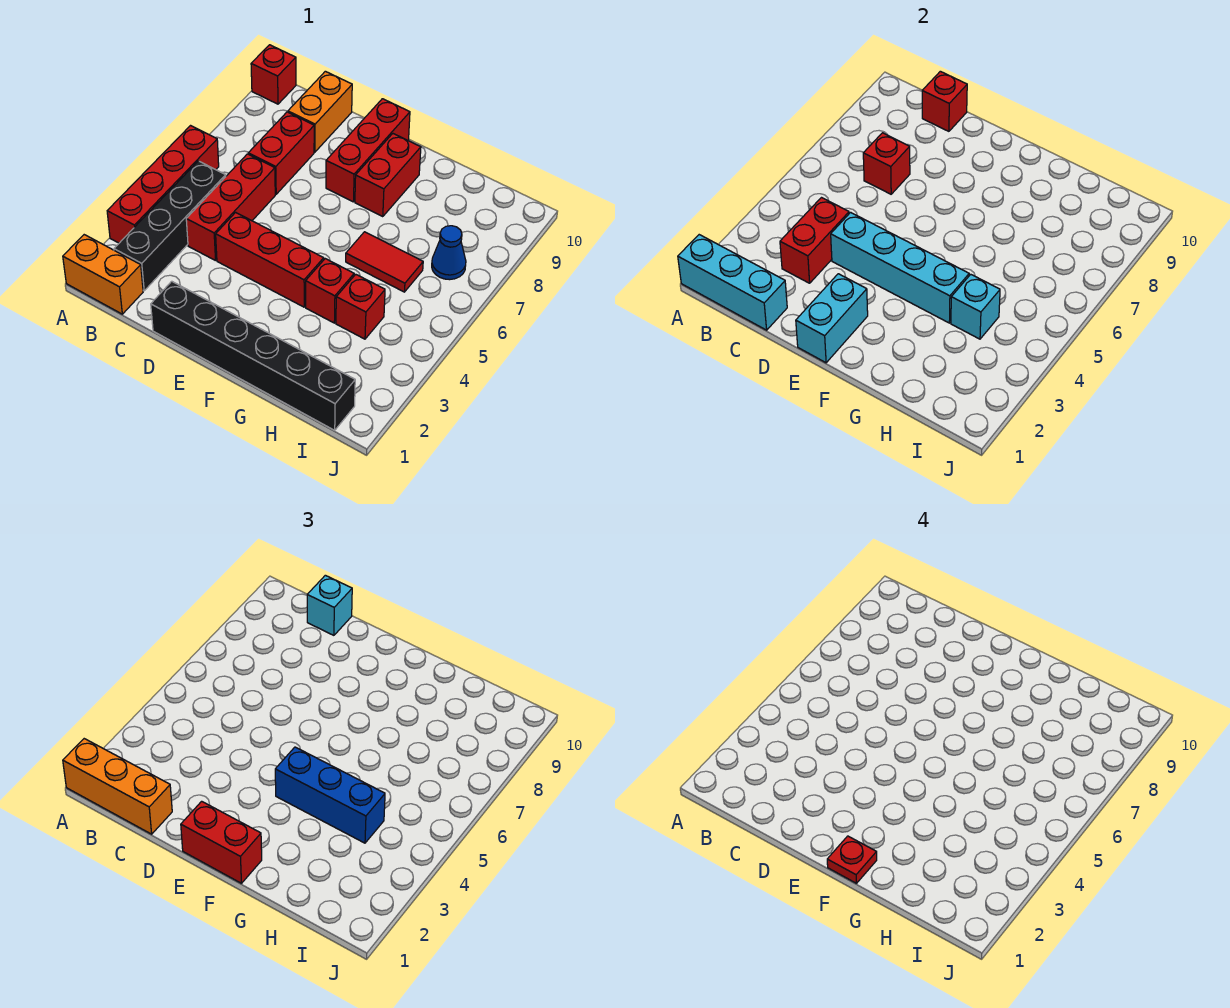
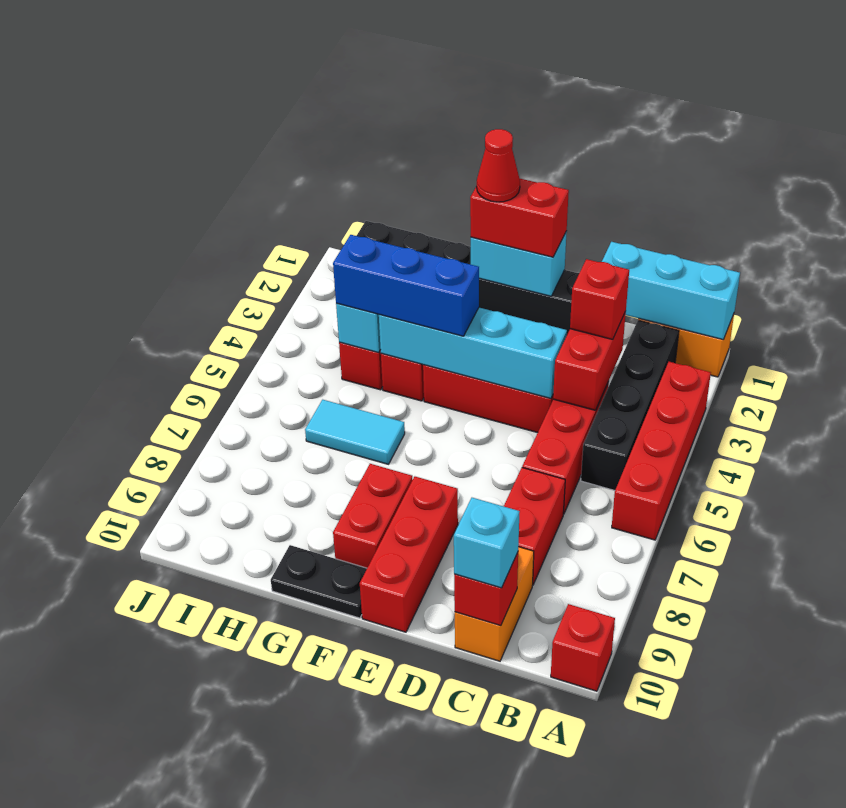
orange brick A1:C1 level 3 -> none
red brick C7 level 2 -> red brick C3 level 3
cyan brick E1:E2 level 2 -> cyan brick E1:F1 level 2
red plate F1 level 4 -> red cone F1 level 4
none -> black plate F10:G10 level 1
red tile G6:H6 level 1 -> cyan tile G6:H6 level 1
blue cone I7 level 1 -> none

